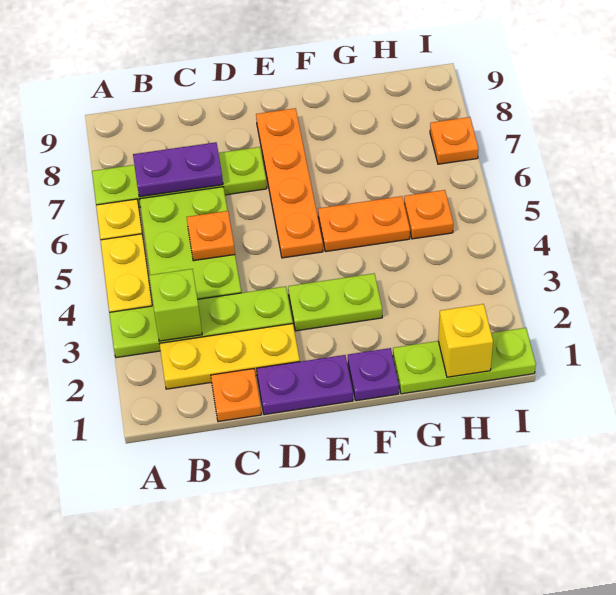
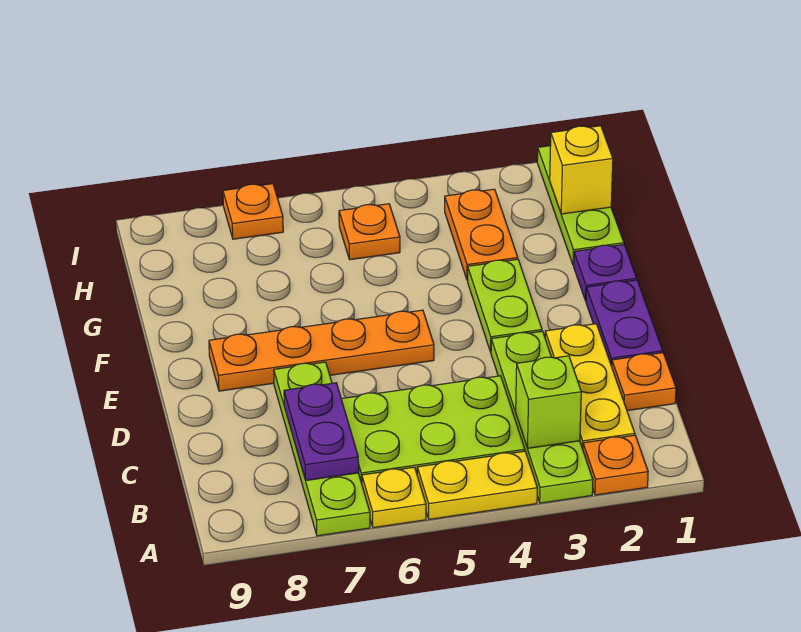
orange plate C5 level 2 -> orange plate A2 level 1
orange plate F5:G5 level 1 -> orange plate G3:H3 level 1

